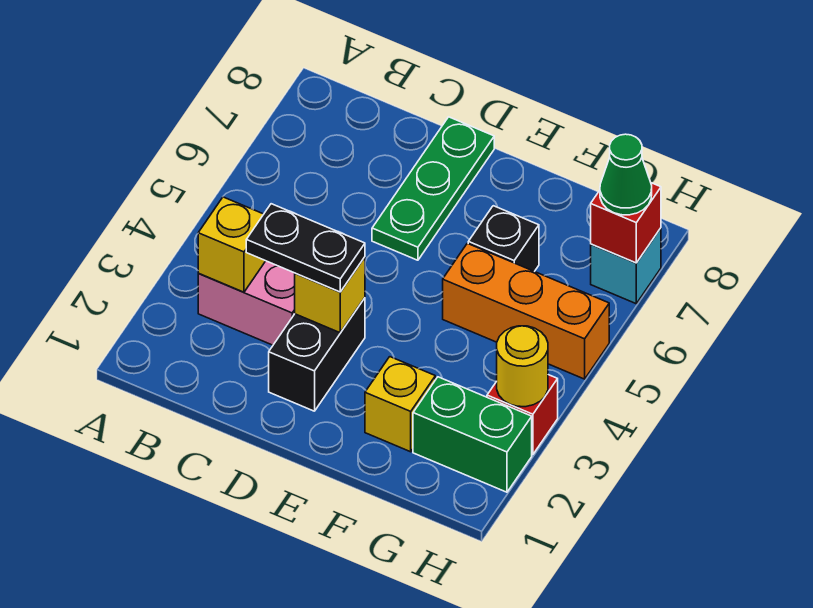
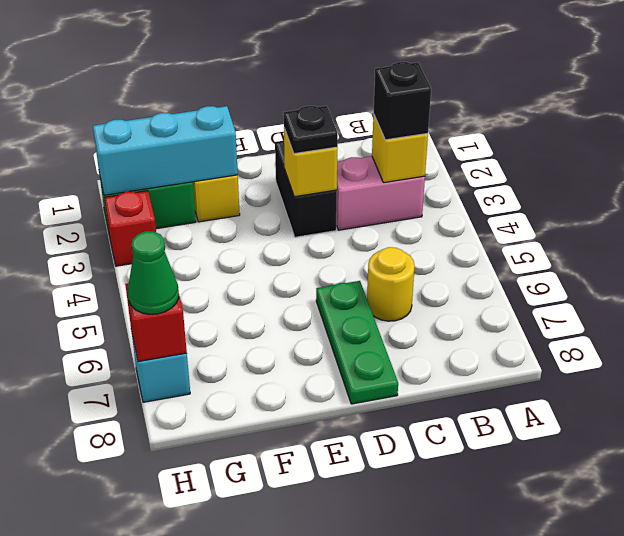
black plate C3:D3 level 3 -> black plate D3 level 3
none -> cyan brick F2:H2 level 2
orange brick F5:H5 level 1 -> none
black brick F6 level 1 -> black brick B3 level 3
yellow round brick H3 level 2 -> yellow round brick C6 level 1

